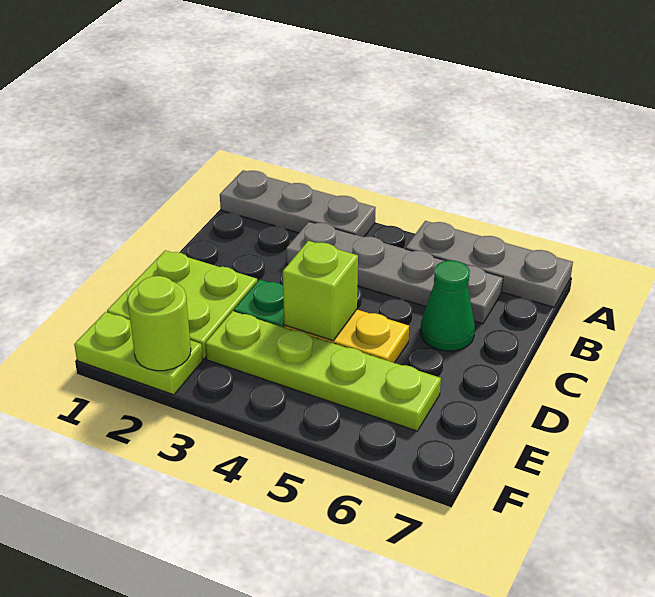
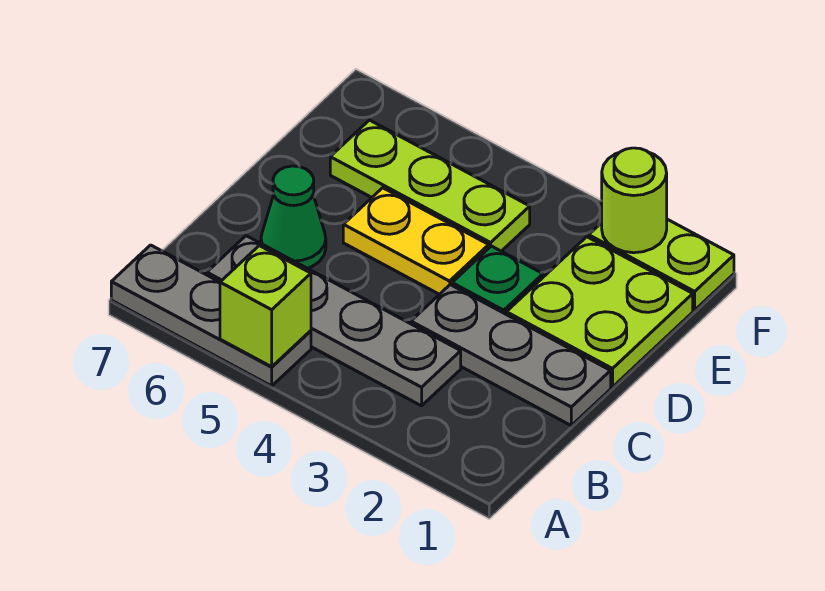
grey plate A1:A3 level 1 -> grey plate C1:C3 level 1
lime brick D4 level 2 -> lime brick A5 level 2
lime plate E3:E6 level 1 -> lime plate E4:E6 level 1

